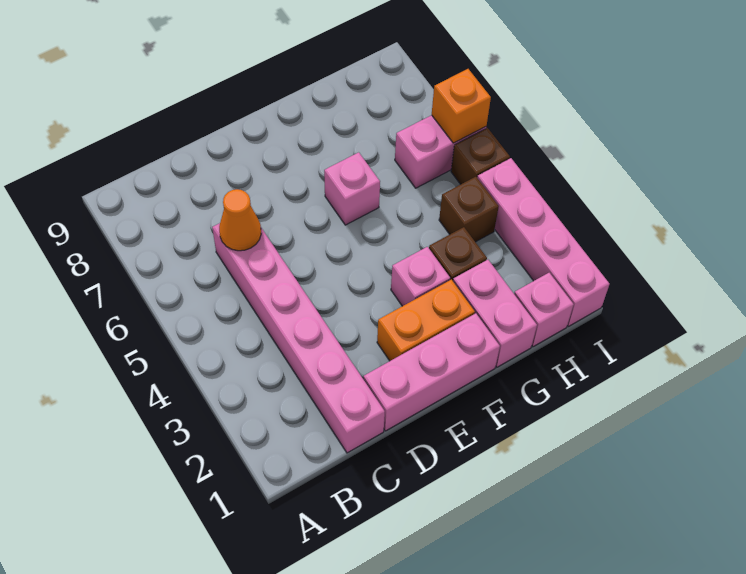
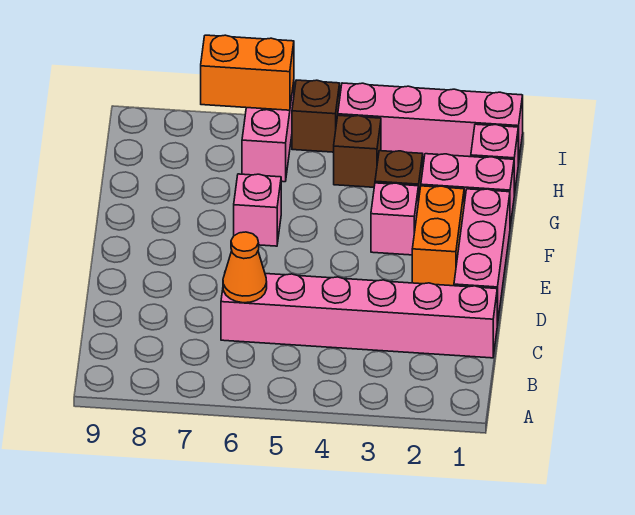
orange brick I6 level 2 -> orange brick I6:I7 level 2

